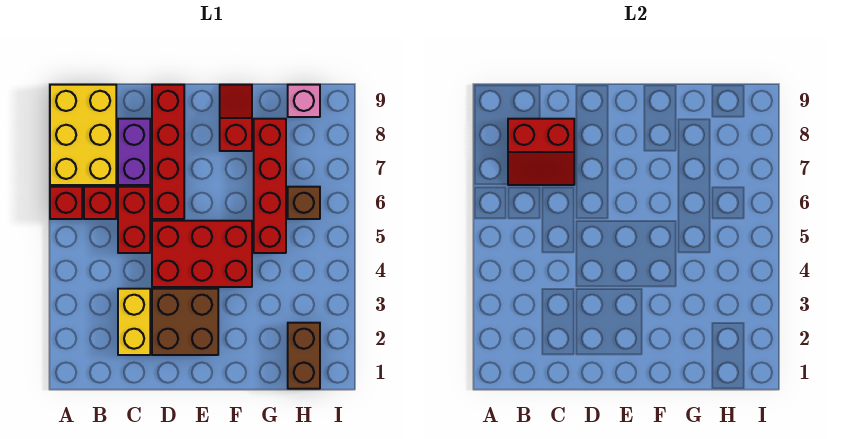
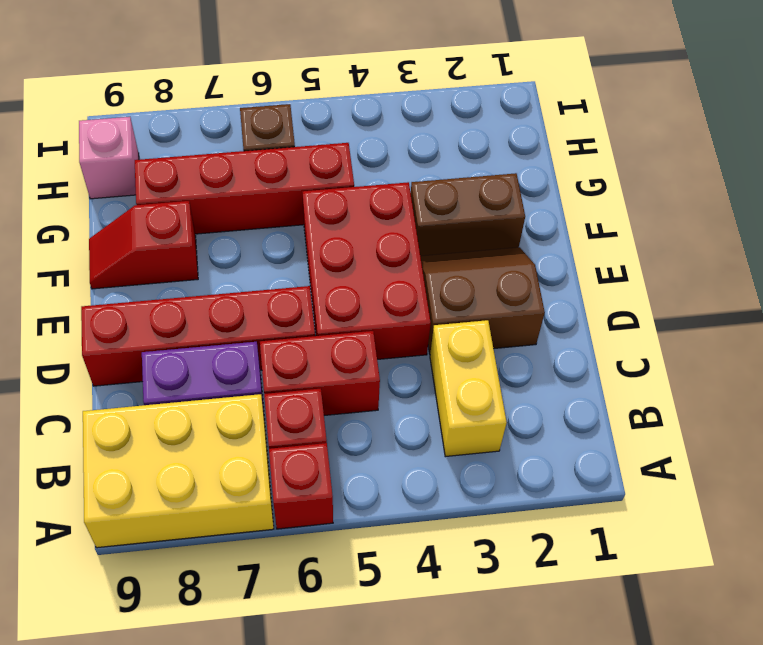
red slope B7:C8 level 2 top 8 -> none
yellow brick C2:C3 level 1 -> yellow brick B3:C3 level 1
brown brick D2:E3 level 1 -> brown slope D2:E3 level 1 top D
brown brick H1:H2 level 1 -> brown brick F2:F3 level 1

